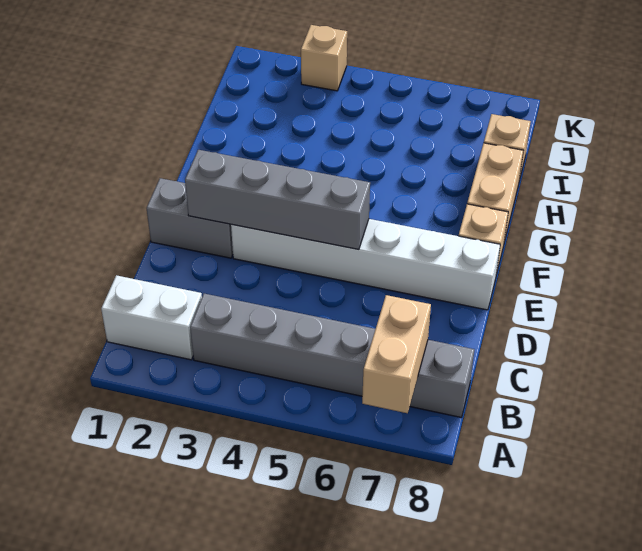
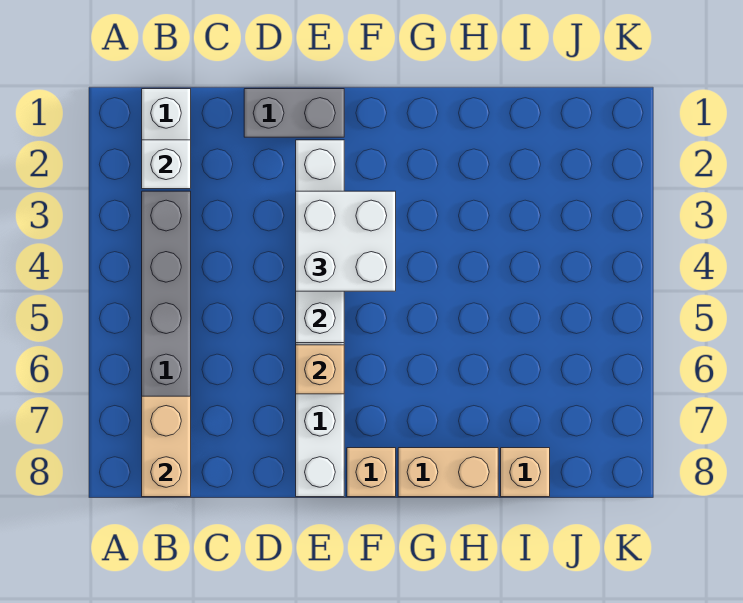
tan brick A7:B7 level 2 -> tan brick B7:B8 level 2
none -> white brick B2 level 2
grey brick E1:E2 level 1 -> grey brick D1:E1 level 1
grey brick E2:E5 level 2 -> white brick E2:E5 level 2
none -> white brick E3:F4 level 3
tan brick K3 level 1 -> tan brick E6 level 2

